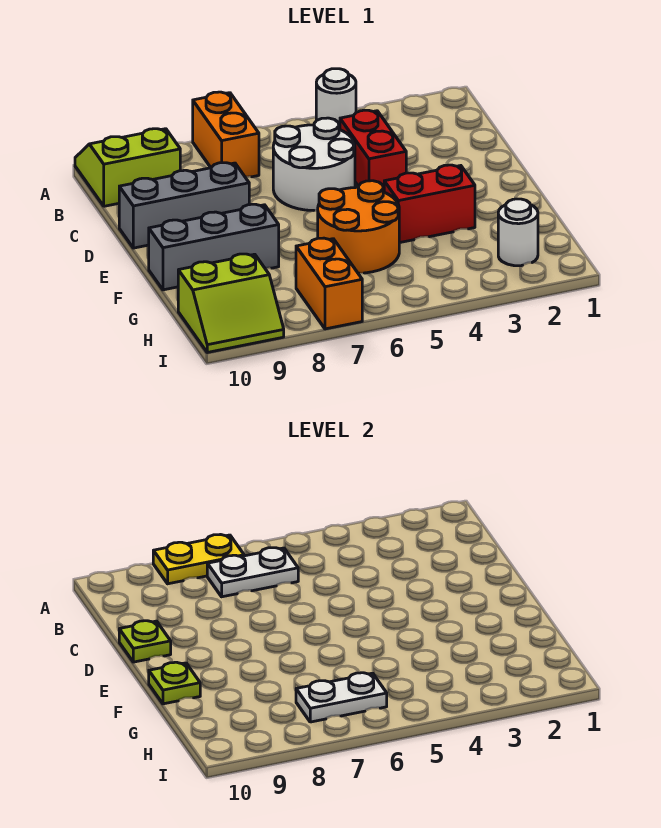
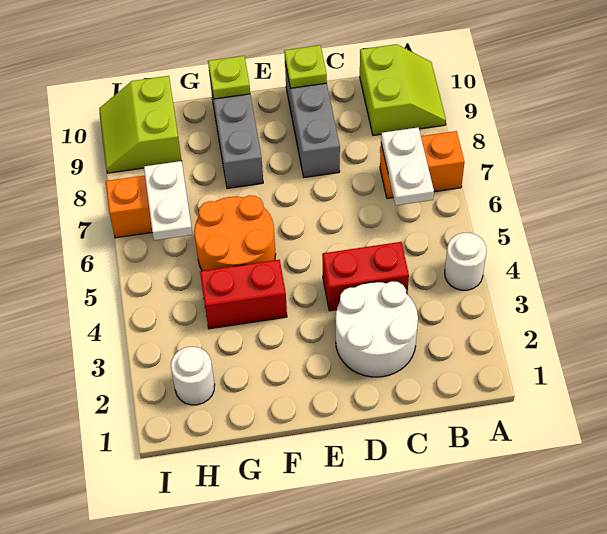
yellow plate A7:A8 level 2 -> none
white round brick C5:D6 level 1 -> white round brick C2:D3 level 1
red brick F3:F4 level 1 -> red brick F4:G4 level 1

